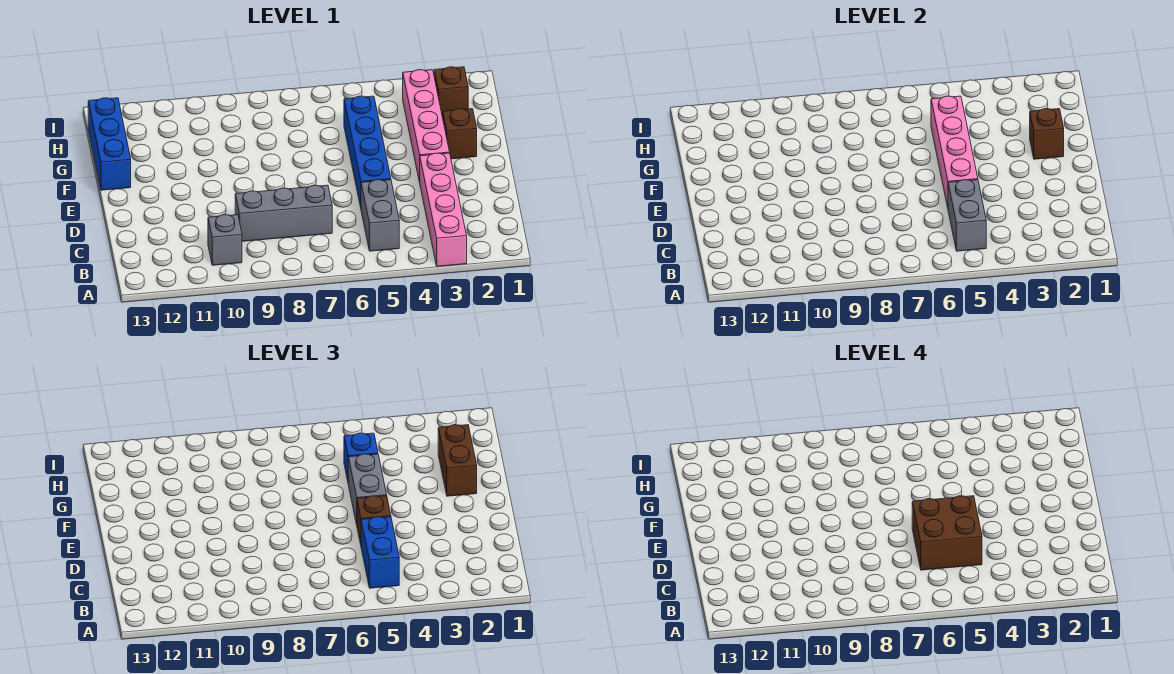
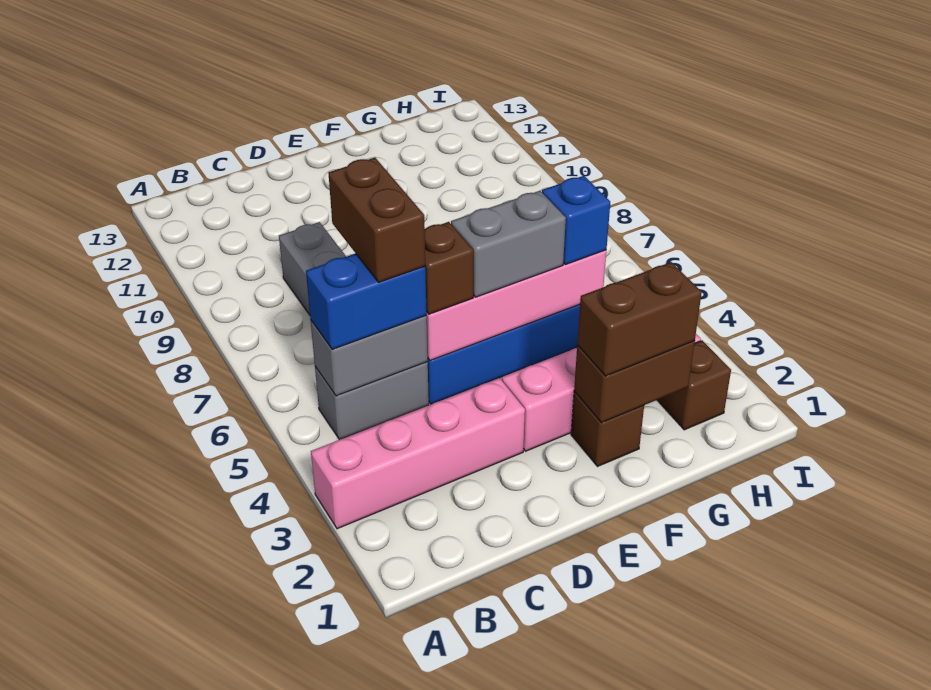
grey brick B10 level 1 -> none
brown brick C5:D6 level 4 -> brown brick C5:C6 level 4
brown brick F2 level 2 -> brown brick F2:G2 level 2
blue brick F13:H13 level 1 -> none

